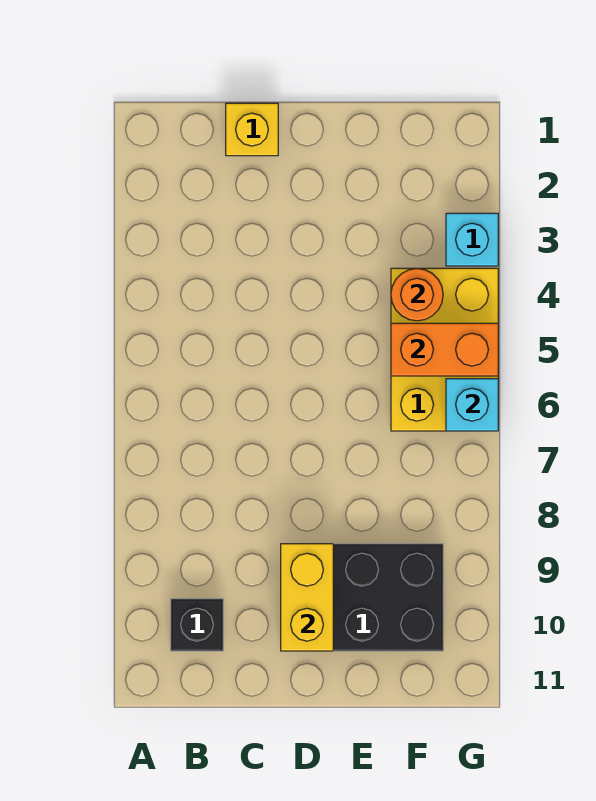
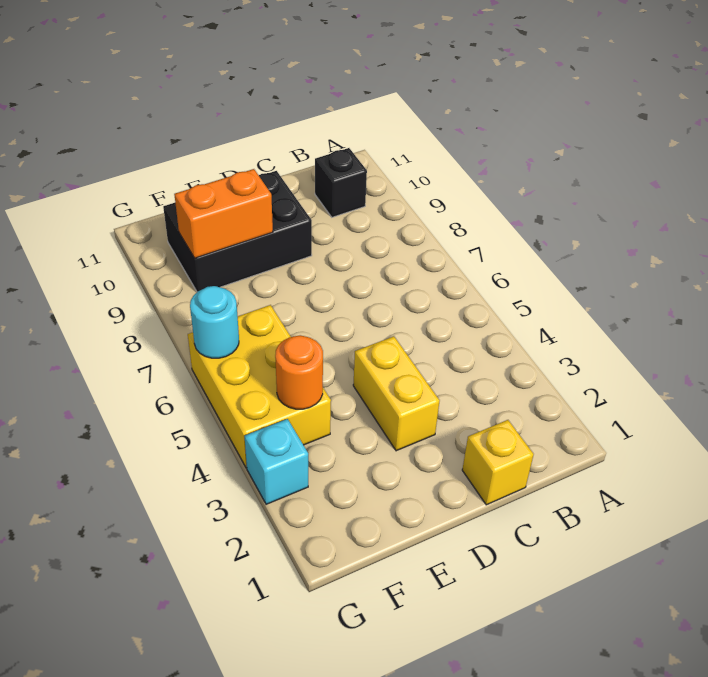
yellow brick D9:D10 level 2 -> yellow brick D3:D4 level 1
orange brick F5:G5 level 2 -> orange brick E9:F9 level 2
cyan brick G6 level 2 -> cyan round brick G6 level 2

